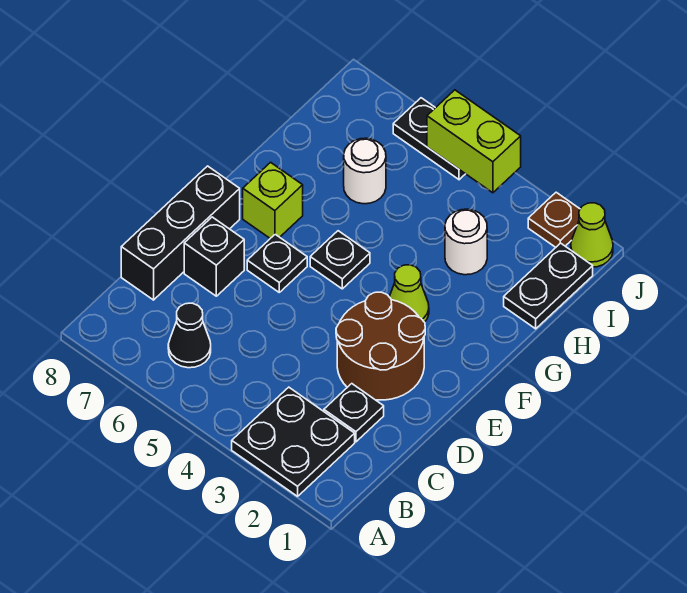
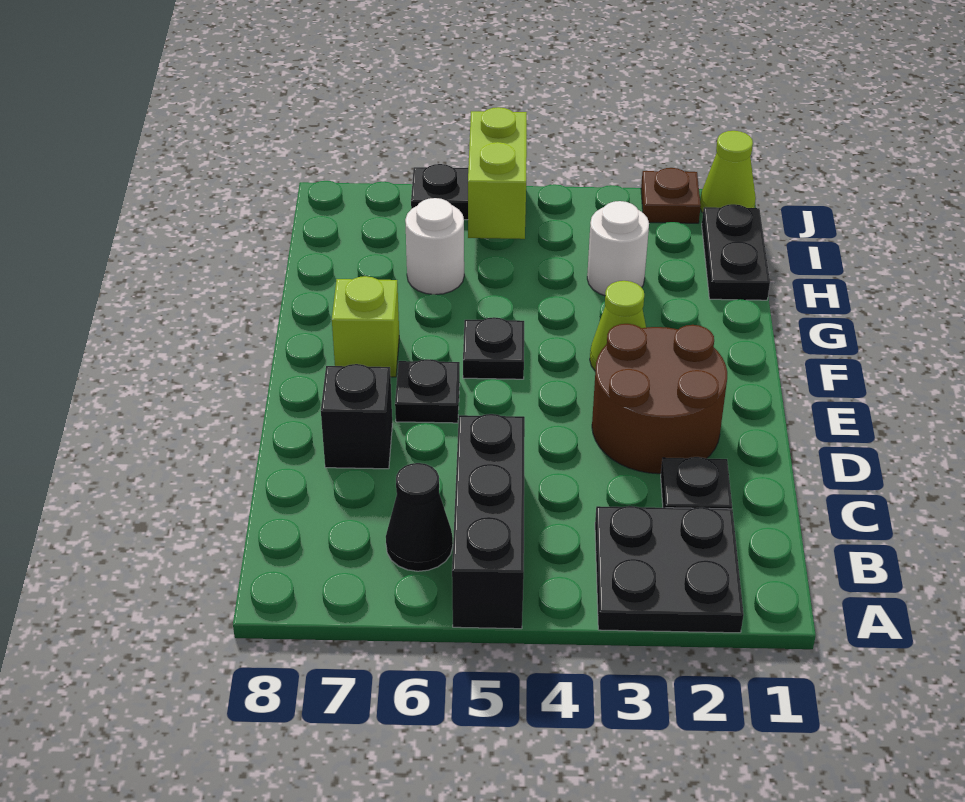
black brick C8:E8 level 1 -> black brick A5:C5 level 1
lime brick J4:J5 level 2 -> lime brick I5:J5 level 2

